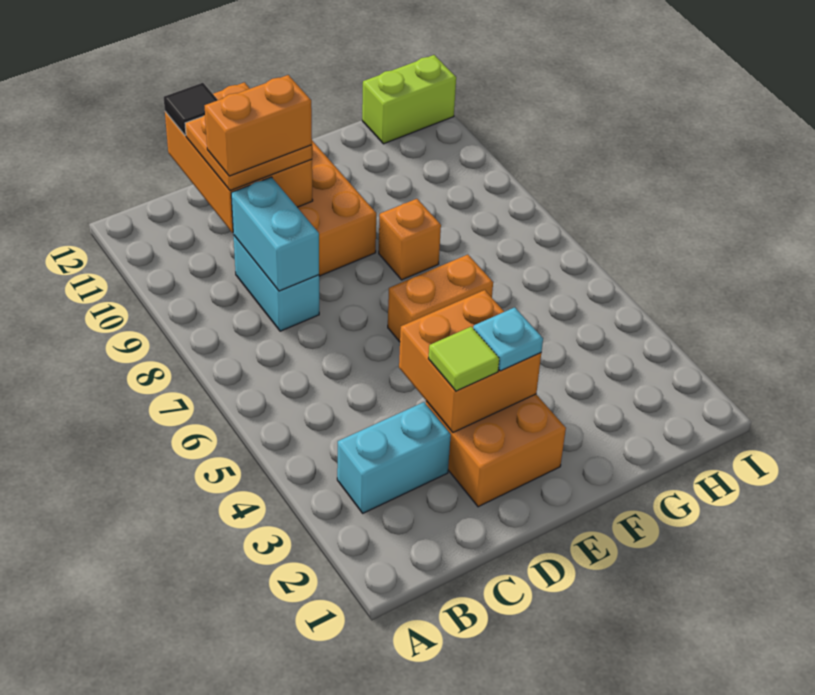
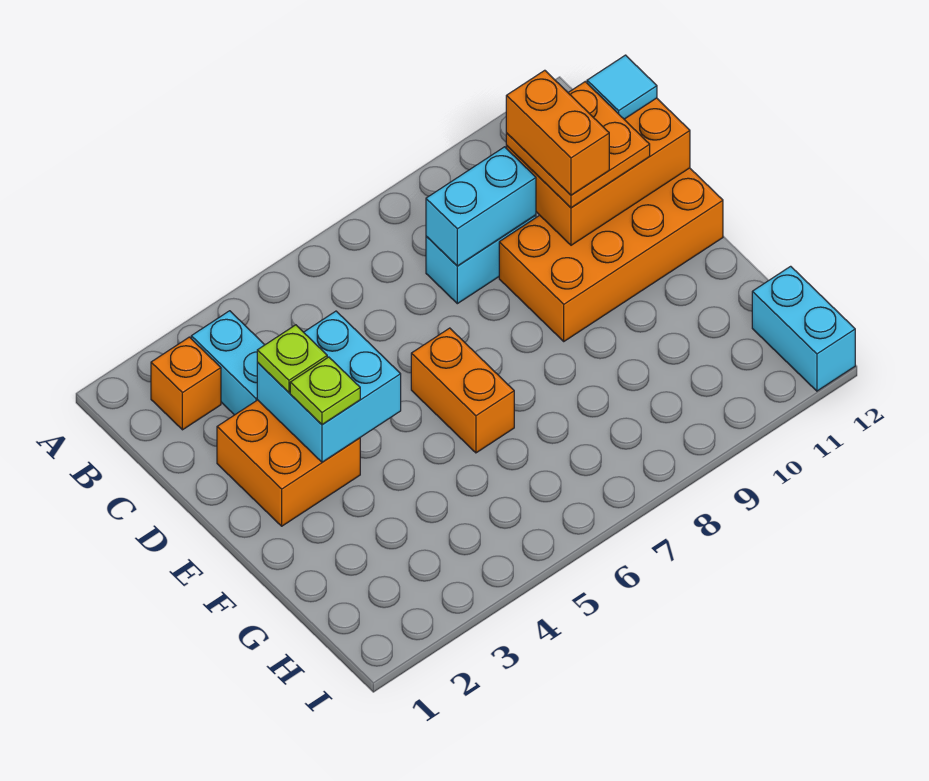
black tile C12 level 3 -> cyan tile C12 level 3
orange brick D3:E4 level 2 -> cyan brick D3:E4 level 2
lime tile D3 level 3 -> lime plate D3 level 3
cyan plate E3 level 3 -> lime plate E3 level 3
orange brick F8 level 1 -> orange brick B2 level 1
lime brick H12:I12 level 1 -> cyan brick H12:I12 level 1

